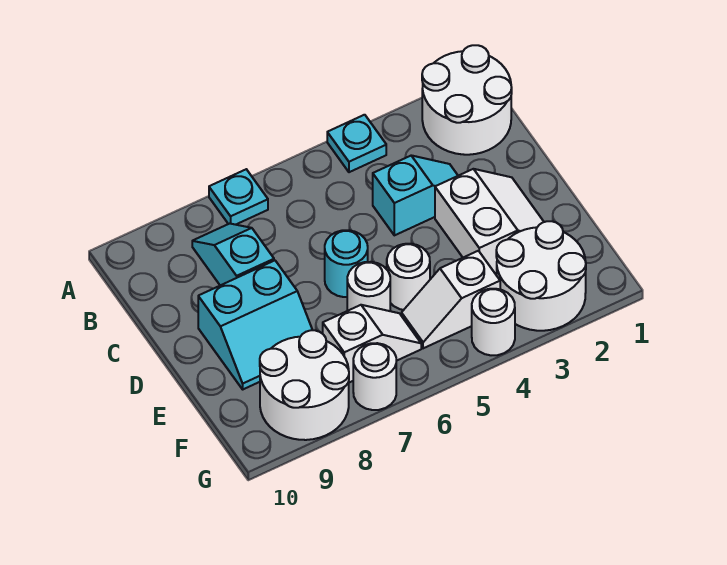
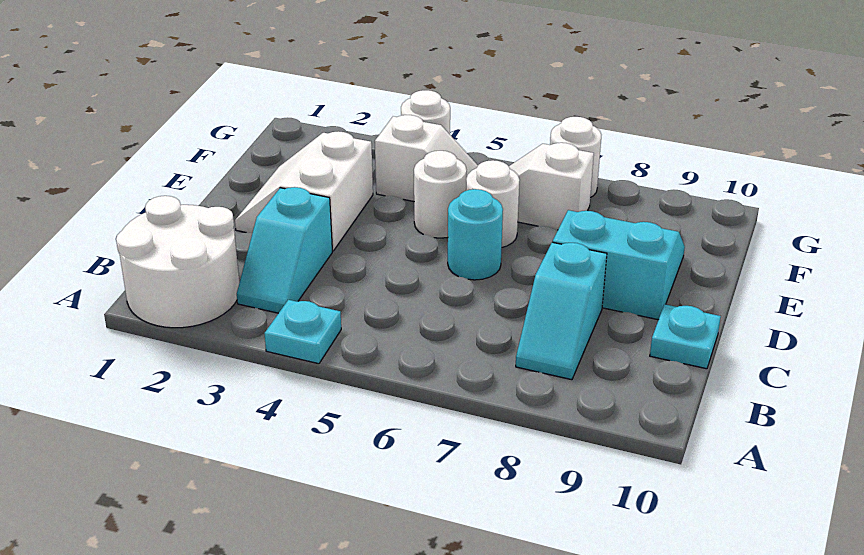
cyan plate A7 level 1 -> cyan plate C10 level 1
cyan slope C3:C4 level 1 top 4 -> cyan slope B3:C3 level 1 top C
white round brick F2:G3 level 1 -> none
white round brick F8:G9 level 1 -> none

